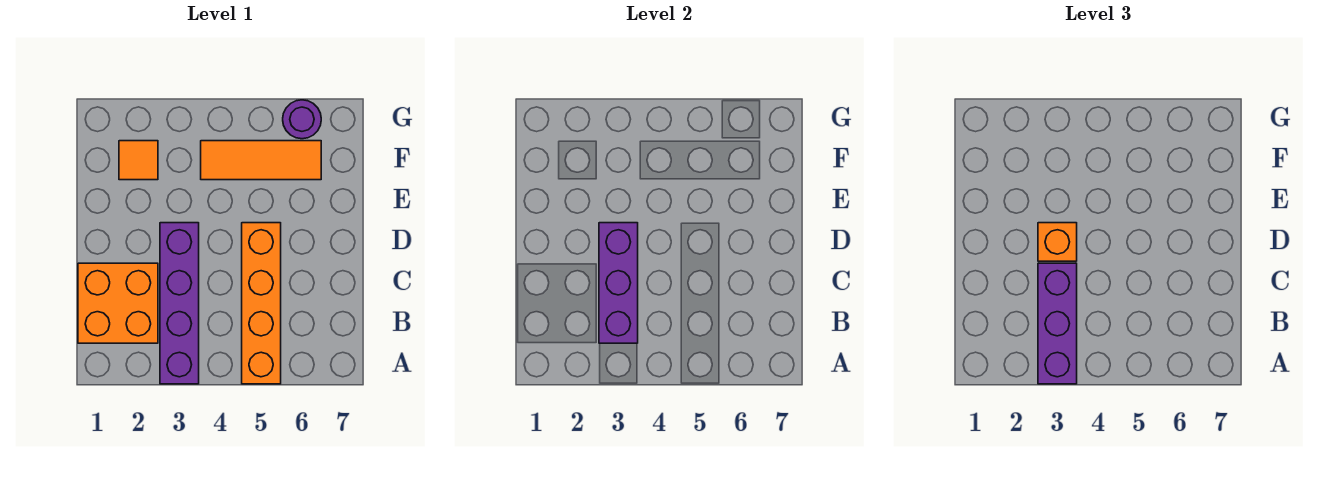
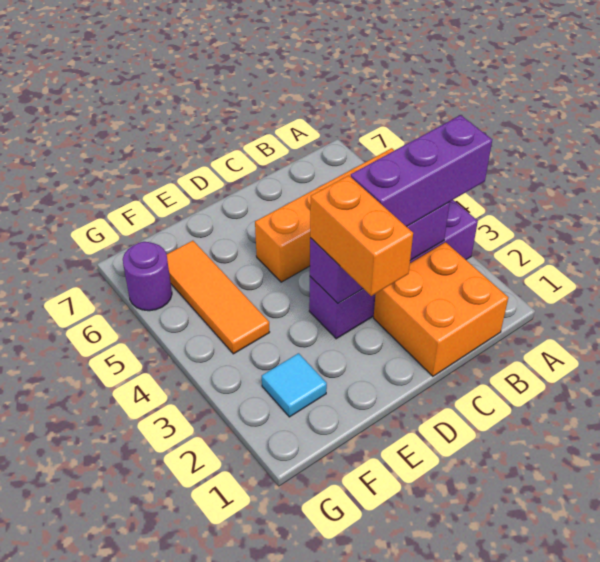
orange brick D3 level 3 -> orange brick D2:D3 level 3
orange tile F2 level 1 -> cyan tile F2 level 1

